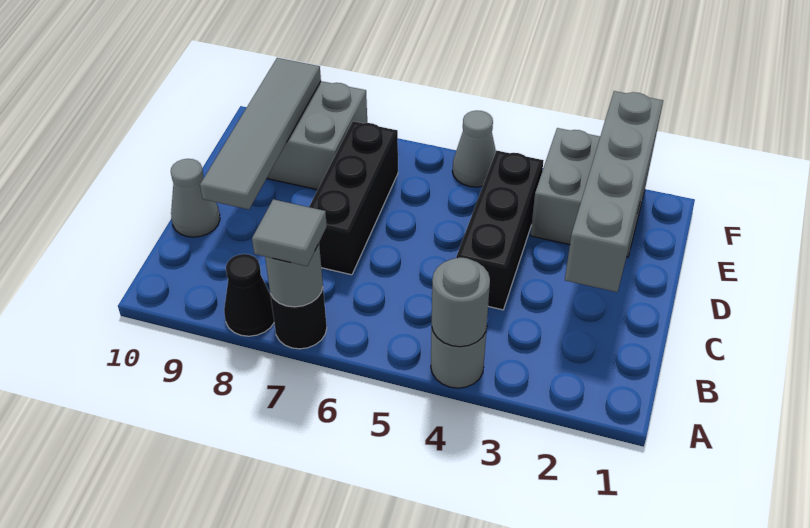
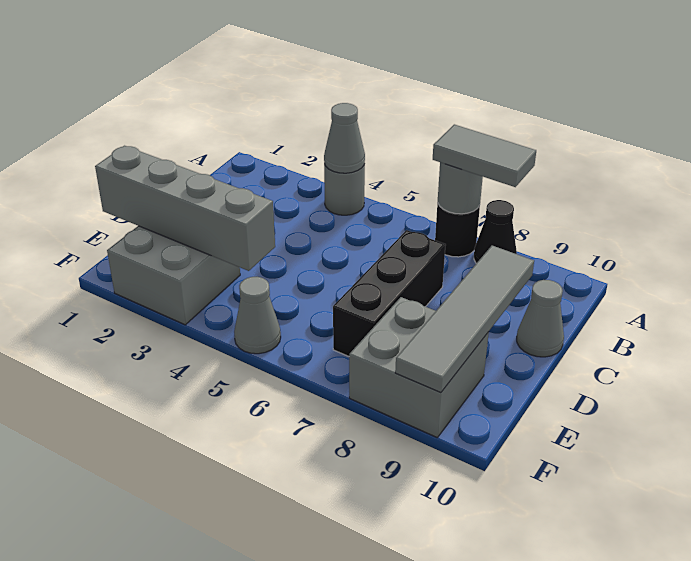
grey round brick A4 level 2 -> grey cone A4 level 2
grey tile A7 level 3 -> grey tile A7:A8 level 3
grey brick C2:F2 level 2 -> grey brick E1:E4 level 2
black brick C4:E4 level 1 -> none

